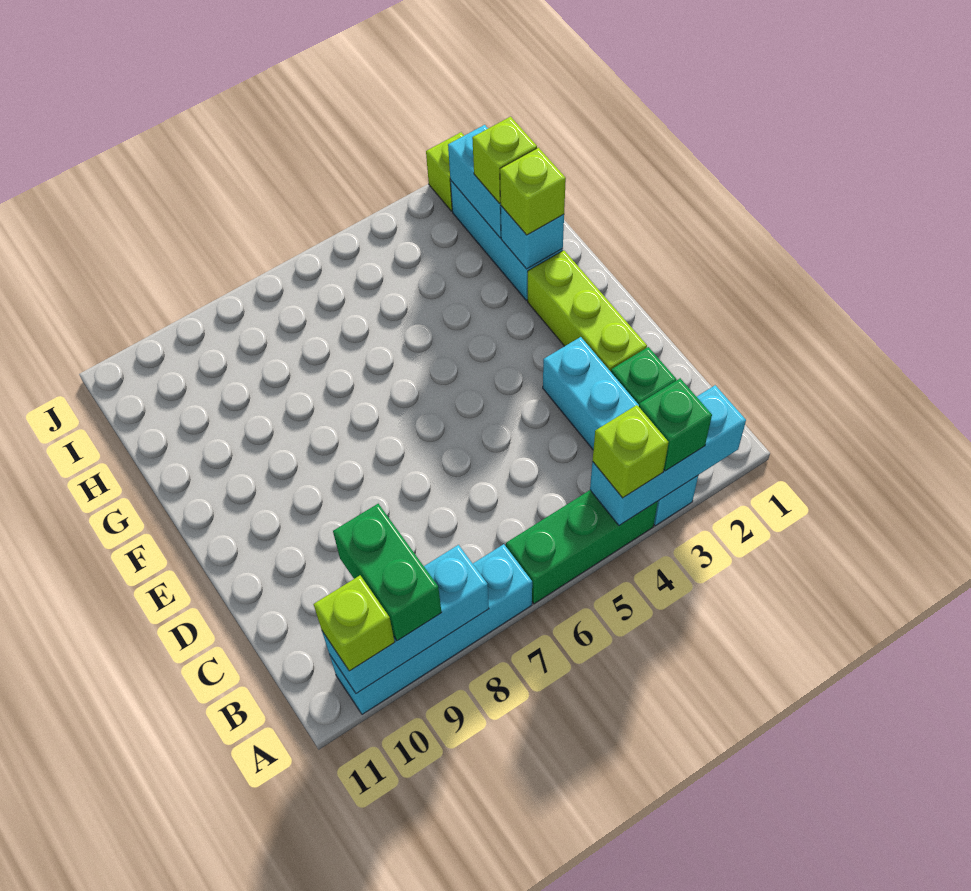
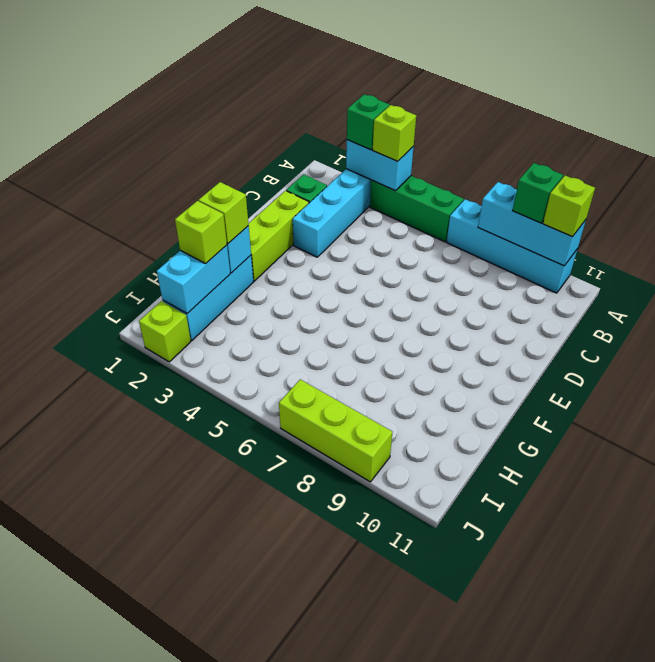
cyan brick A2:A4 level 2 -> cyan brick A3:A4 level 2
green brick A9:B9 level 3 -> green brick A9 level 3
none -> lime brick J7:J9 level 1

